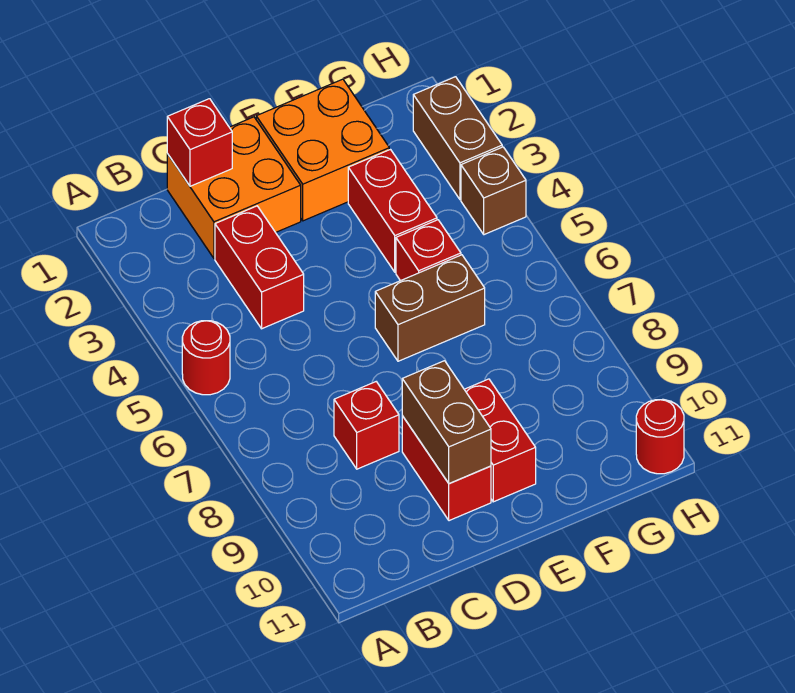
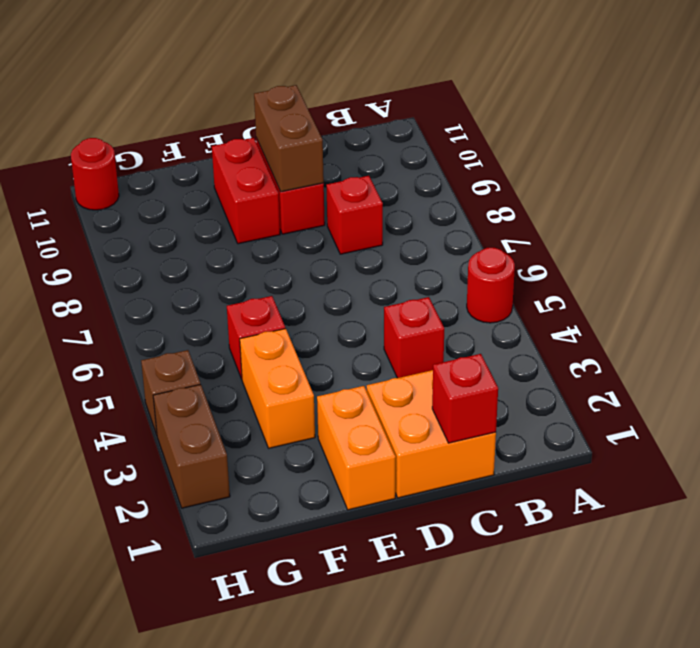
red brick C3:C4 level 1 -> red brick C4 level 1
orange brick E1:F2 level 1 -> orange brick E1:E2 level 1
brown brick E6:F6 level 1 -> none
red brick F3:F4 level 1 -> orange brick F3:F4 level 1

